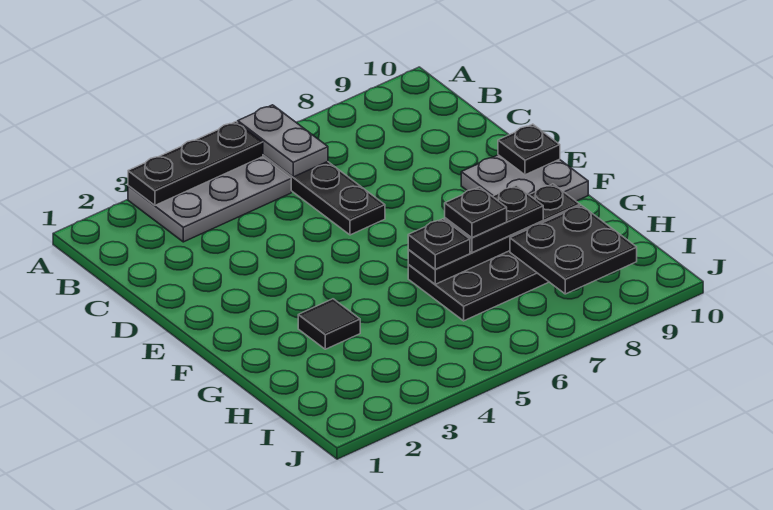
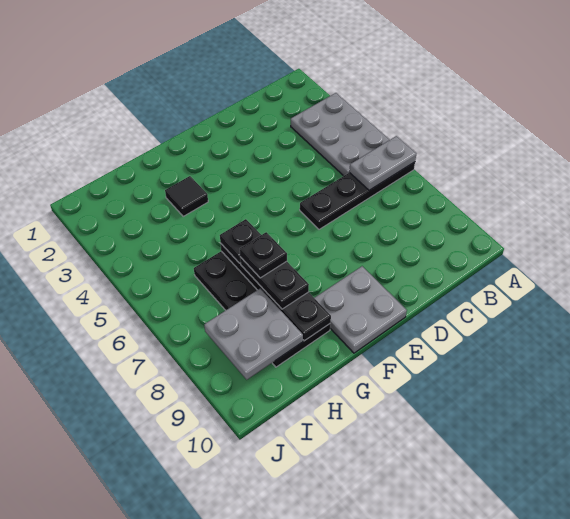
black plate A3:A5 level 2 -> none
black plate E10 level 2 -> none
black plate H8:I9 level 2 -> grey plate H8:I9 level 2

